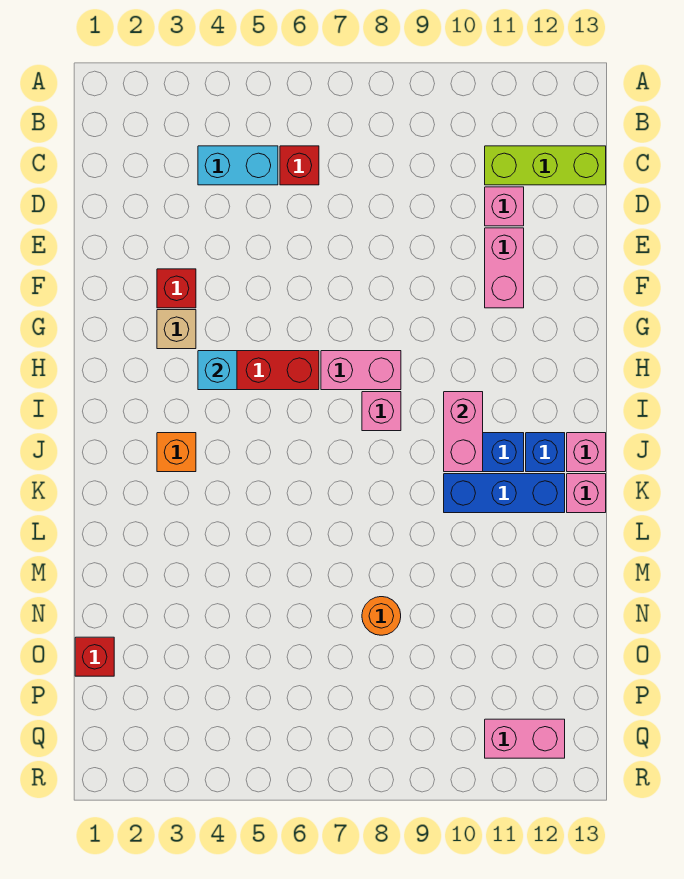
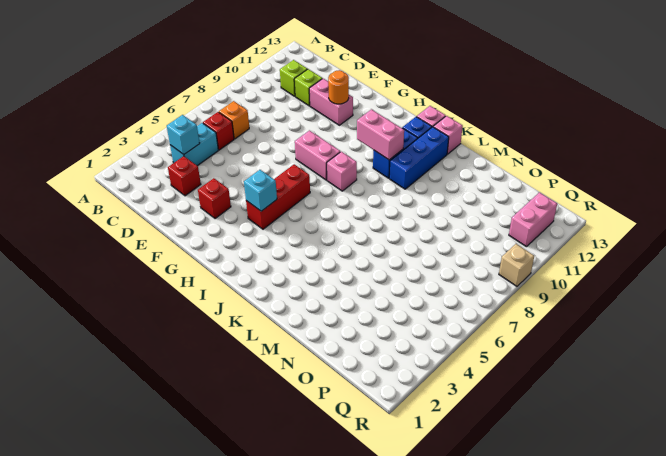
none -> cyan brick C4 level 2
lime brick C11:C13 level 1 -> lime brick C11 level 1
pink brick D11 level 1 -> lime brick D11 level 1
tan brick G3 level 1 -> tan brick R9 level 1
pink brick H7:H8 level 1 -> pink brick G8:H8 level 1
orange brick J3 level 1 -> orange brick C7 level 1
orange round brick N8 level 1 -> orange round brick F11 level 2
red brick O1 level 1 -> red brick D3 level 1

